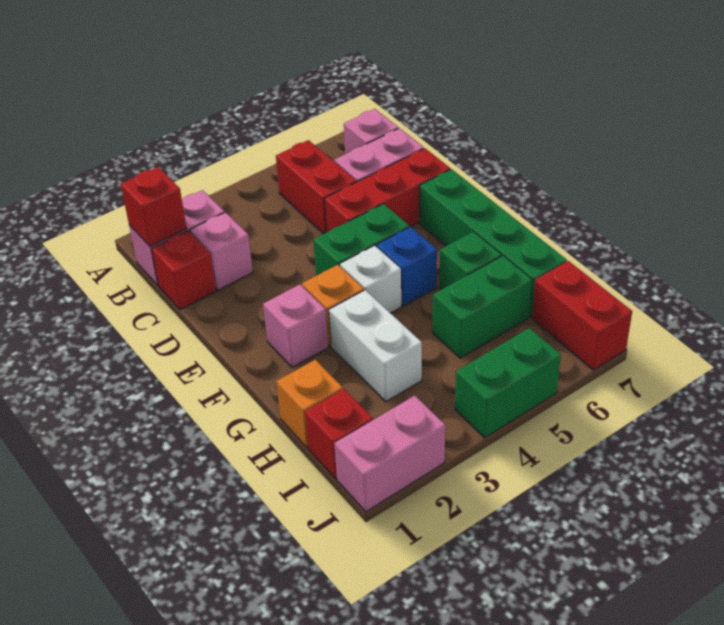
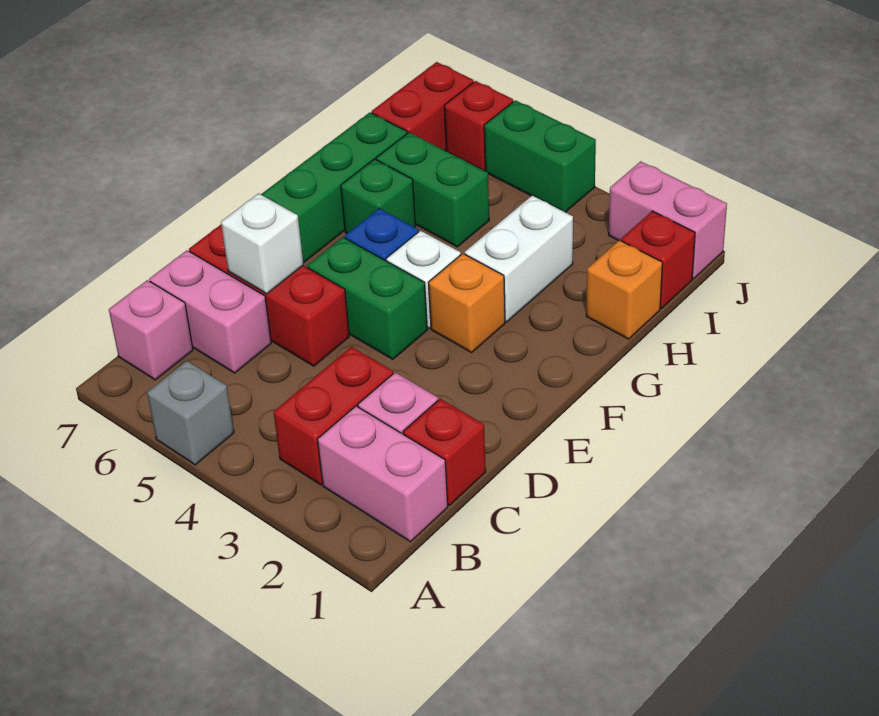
none -> grey brick A5 level 1
red brick B1 level 2 -> red brick J6 level 1
red brick B5:C5 level 1 -> red brick B3:C3 level 1
none -> white brick D6 level 2
pink brick F2 level 1 -> none

